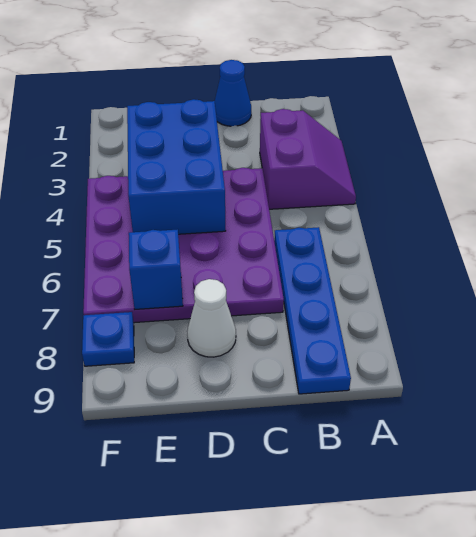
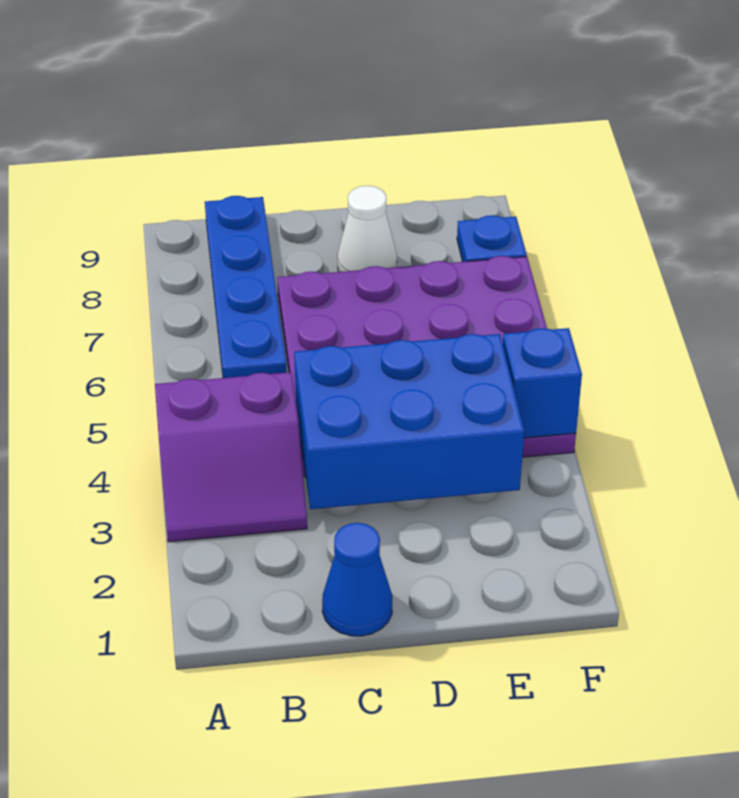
purple slope A3:B4 level 1 top B -> purple slope A3:B4 level 1 top 4
blue brick D3:E5 level 2 -> blue brick C3:E4 level 2
blue brick E7 level 2 -> blue brick F4 level 2

